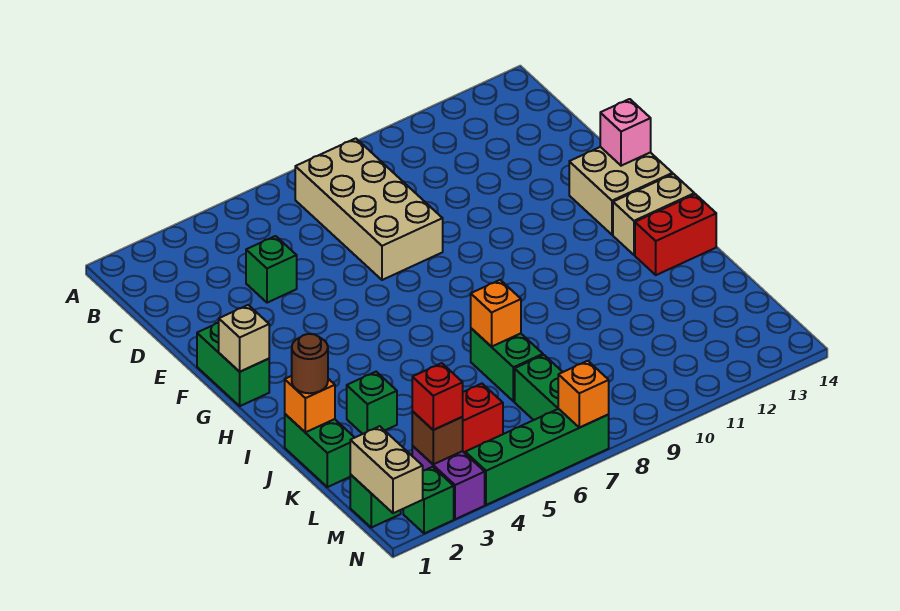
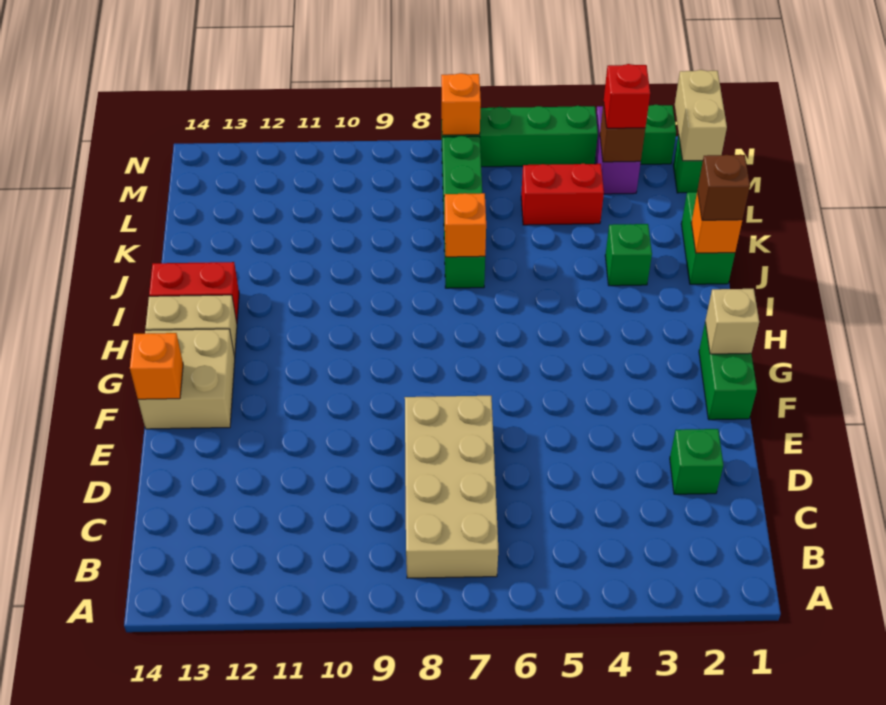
green brick D4 level 1 -> green brick D2 level 1
pink brick F14 level 2 -> orange brick F14 level 2
brown round brick J1 level 3 -> brown brick J1 level 3

